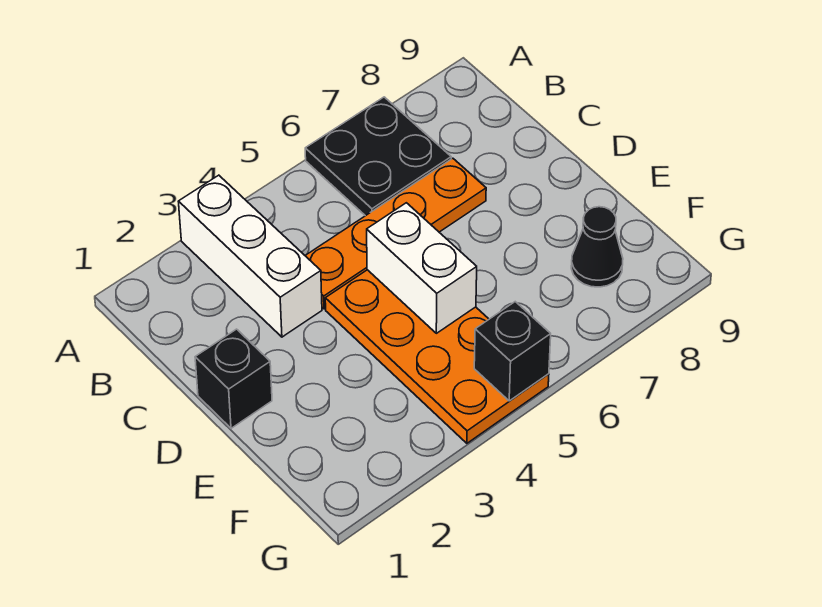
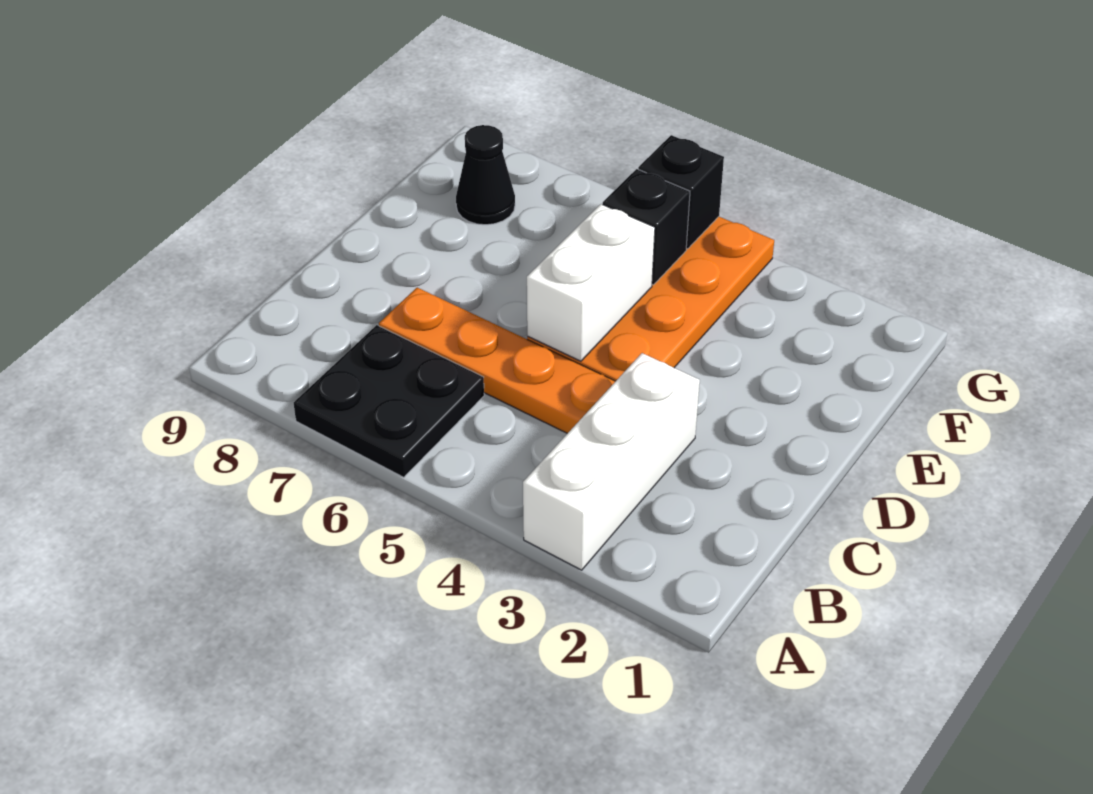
black brick D1 level 1 -> black brick F5 level 2

